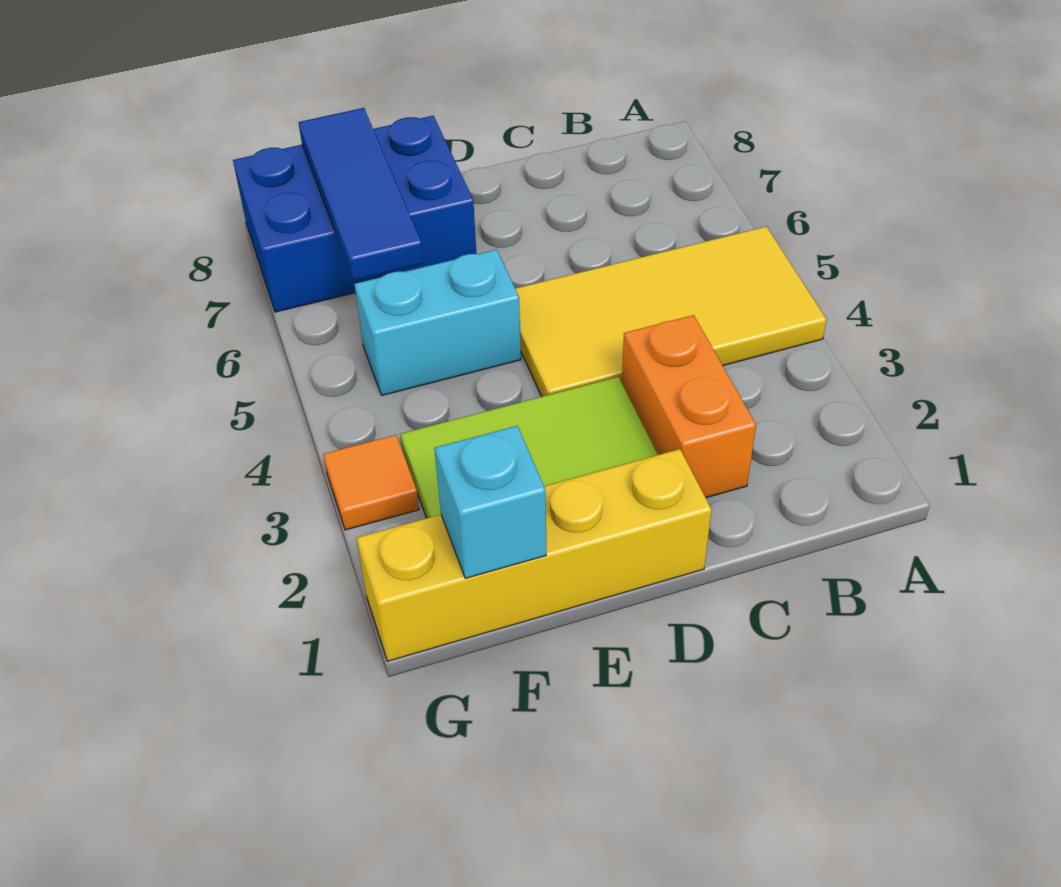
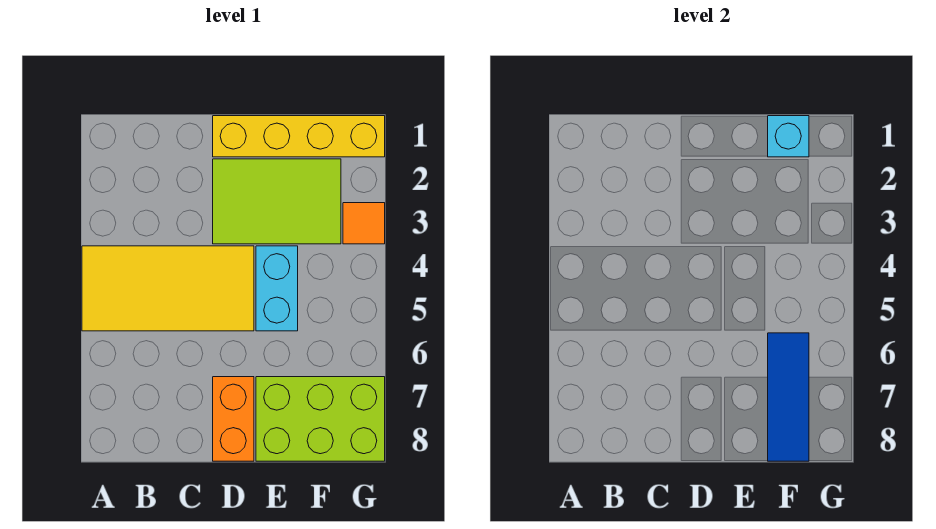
orange brick C2:C3 level 1 -> orange brick D7:D8 level 1
cyan brick E5:F5 level 1 -> cyan brick E4:E5 level 1
blue brick E7:G8 level 1 -> lime brick E7:G8 level 1

